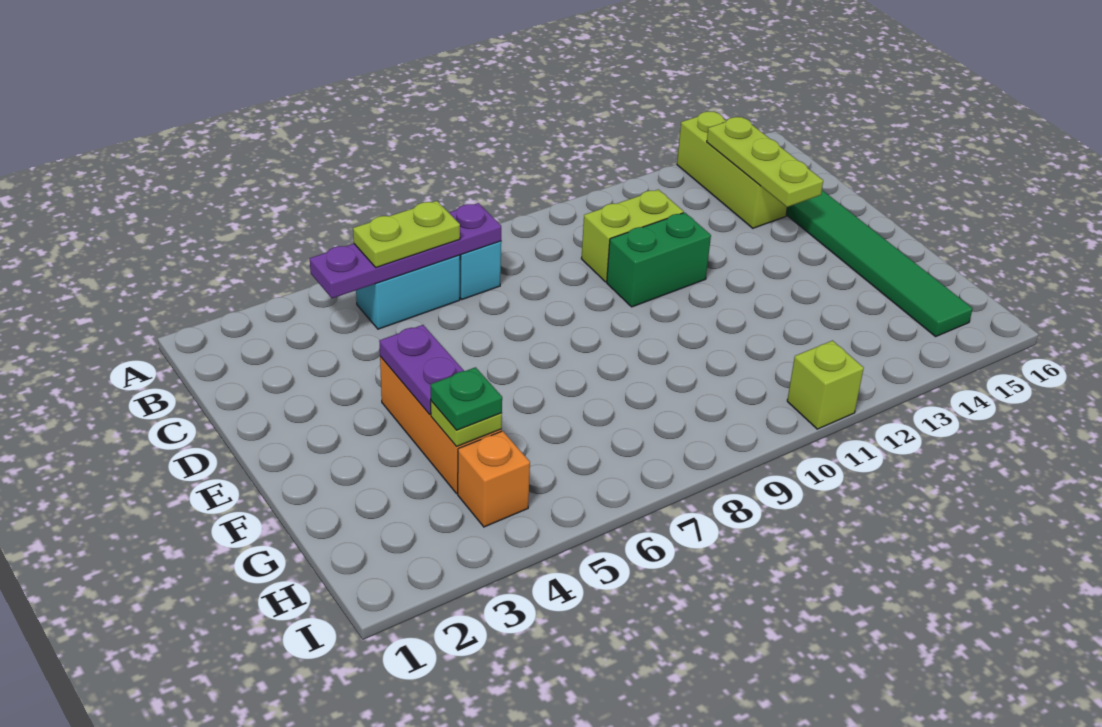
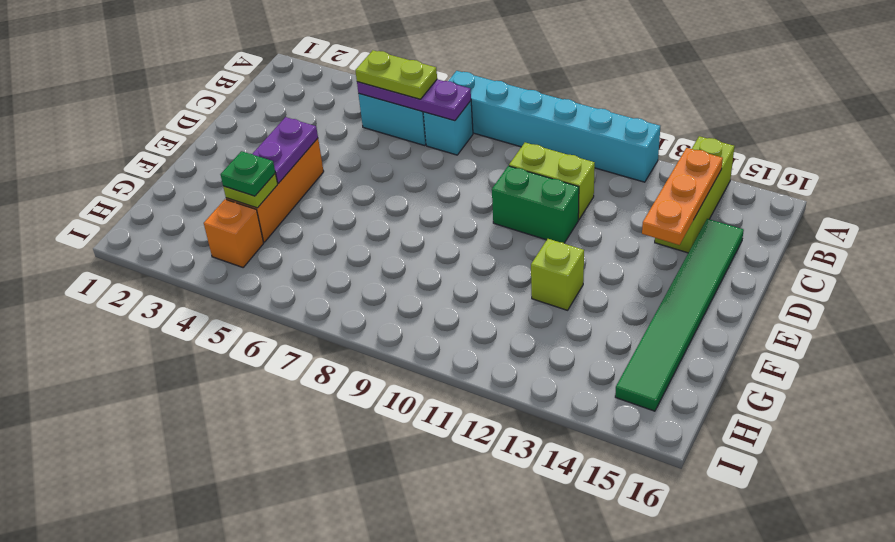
none -> cyan brick A7:A12 level 1
purple plate B4:B7 level 2 -> purple plate B5:B7 level 2
lime plate B14:D14 level 2 -> orange plate B14:D14 level 2
lime brick I11 level 1 -> lime brick F12 level 1

